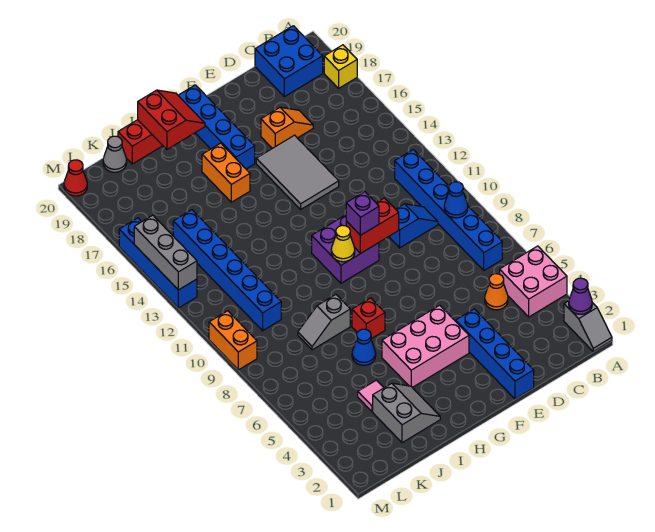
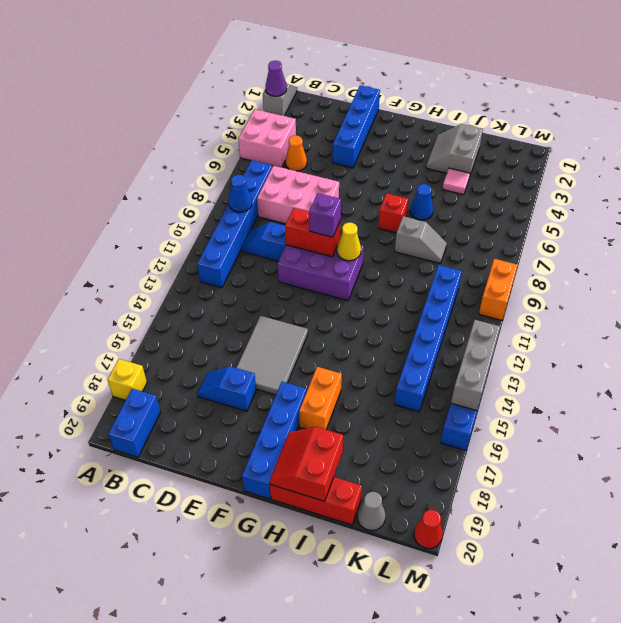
blue brick B19:C20 level 1 -> blue brick B19:B20 level 1
orange slope D17:E17 level 1 top E -> blue slope D17:E17 level 1 top E
pink brick F4:H5 level 1 -> pink brick C7:E8 level 1
purple brick F10:G11 level 1 -> purple brick E10:G11 level 1

